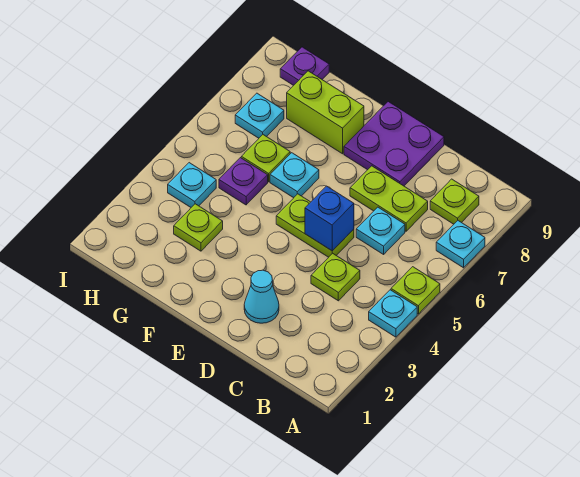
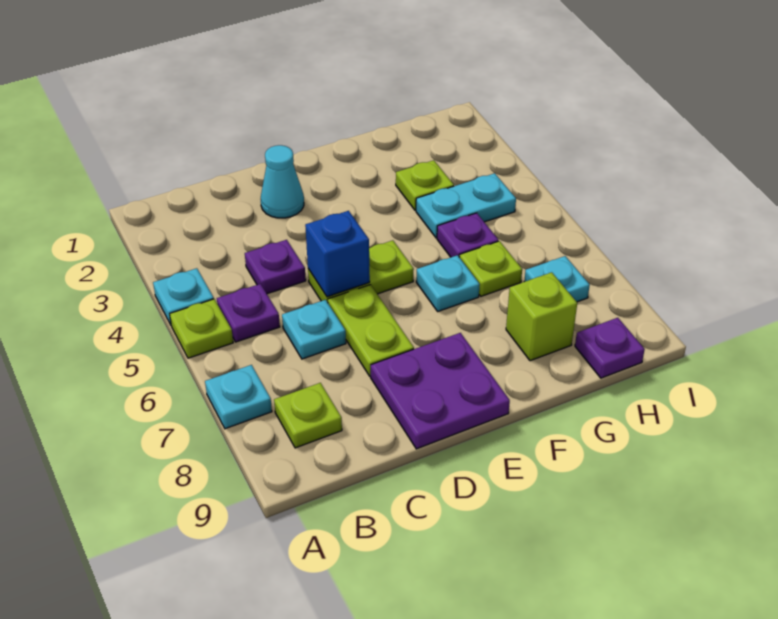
none -> purple plate B5 level 1
lime plate C4 level 1 -> purple plate C4 level 1
lime plate C7:D7 level 1 -> lime plate D6:D7 level 1
lime brick F8:G8 level 1 -> lime brick G8 level 1
cyan plate H4 level 1 -> cyan plate G4:H4 level 1

